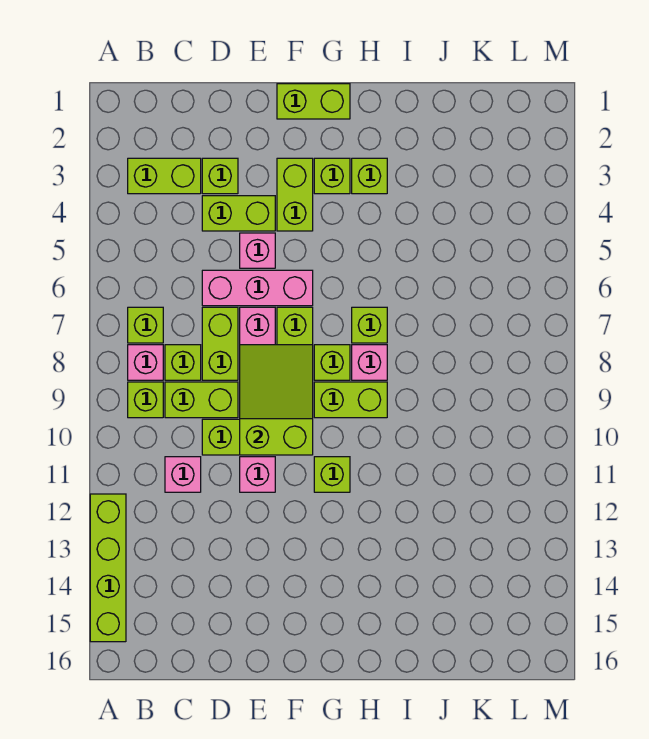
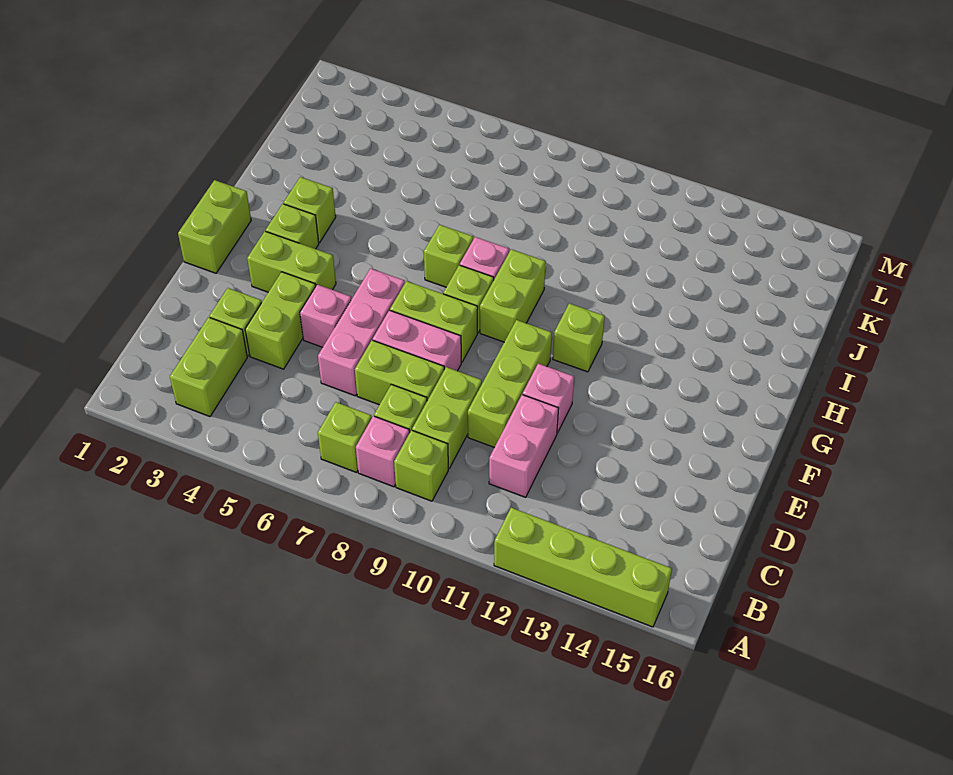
pink brick C11 level 1 -> pink brick C11:D11 level 1
lime slope E8:F10 level 2 top 10 -> none

